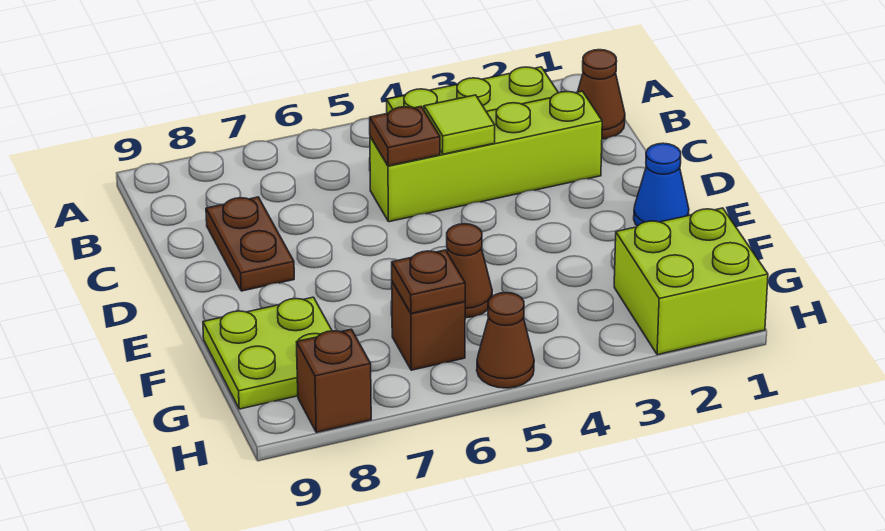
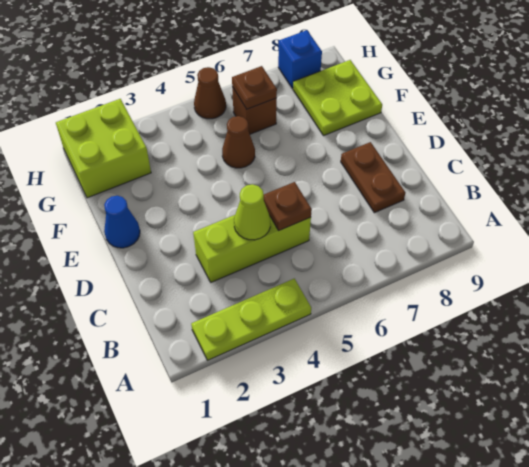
brown cone B1 level 1 -> none
lime brick C2:C5 level 1 -> lime brick C3:C5 level 1
lime tile C4 level 2 -> lime cone C4 level 2
brown brick H8 level 1 -> blue brick H8 level 1

